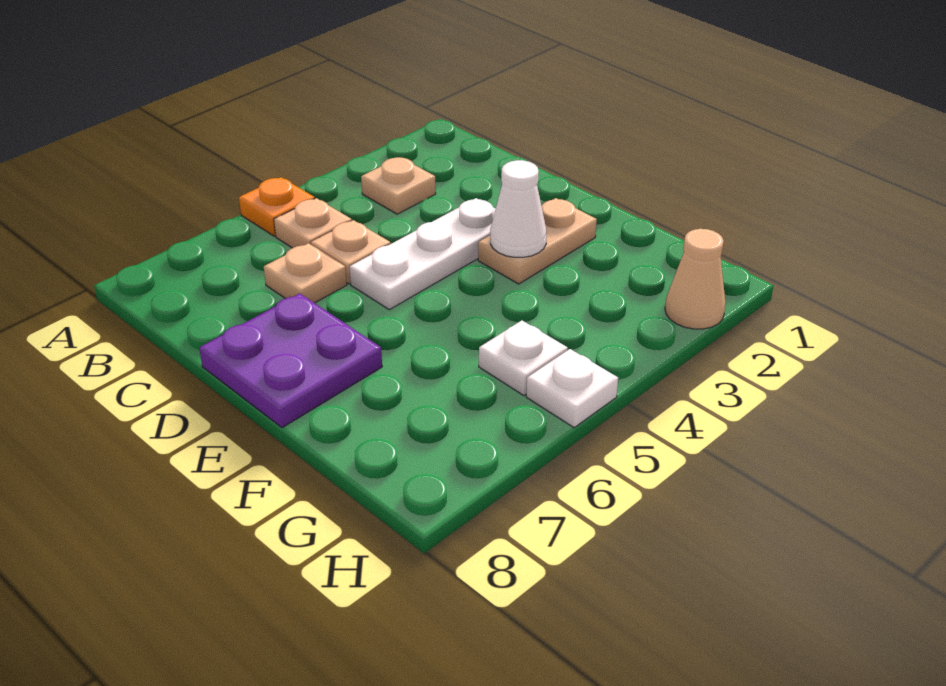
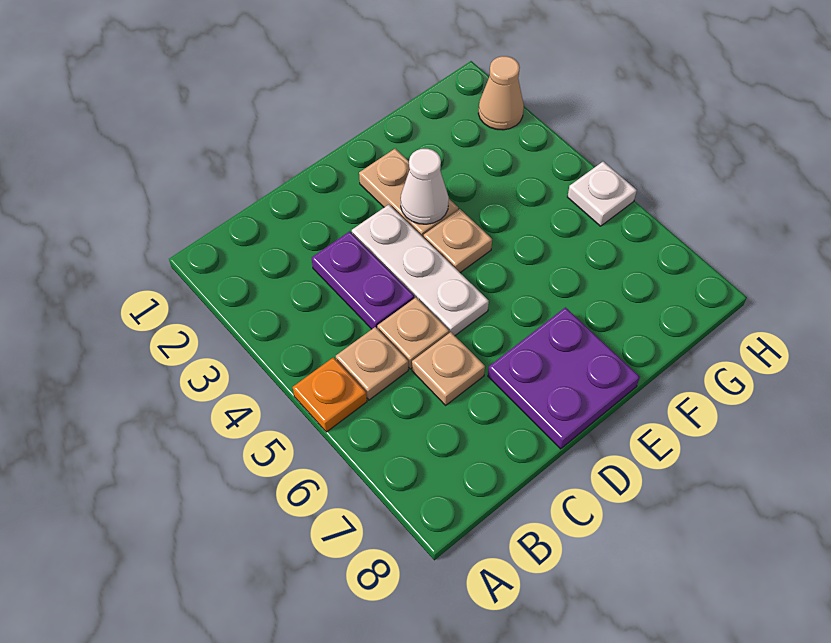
tan plate B3 level 1 -> tan plate E4 level 1
none -> purple plate C3:C4 level 1
white plate G5 level 1 -> none

